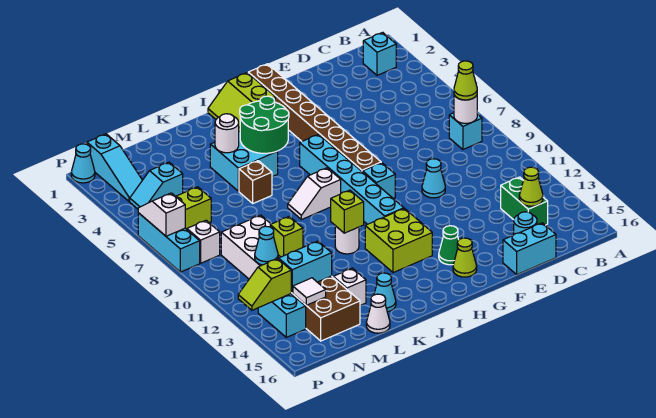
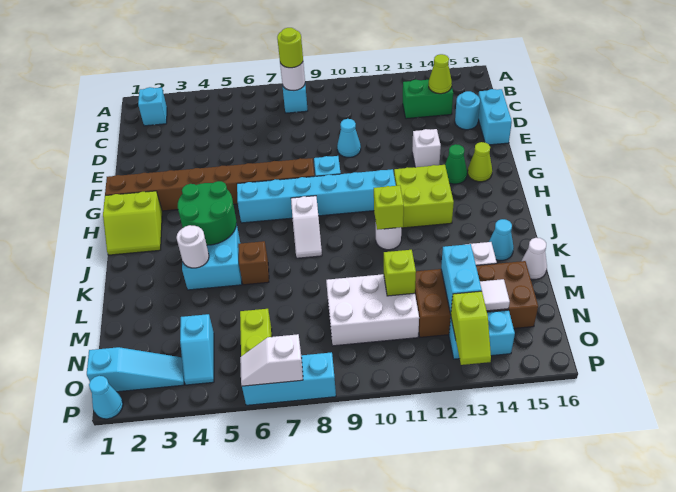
lime cone B8 level 3 -> lime round brick B8 level 3
cyan cone N11 level 2 -> none
white brick O8 level 1 -> white brick F13 level 1

